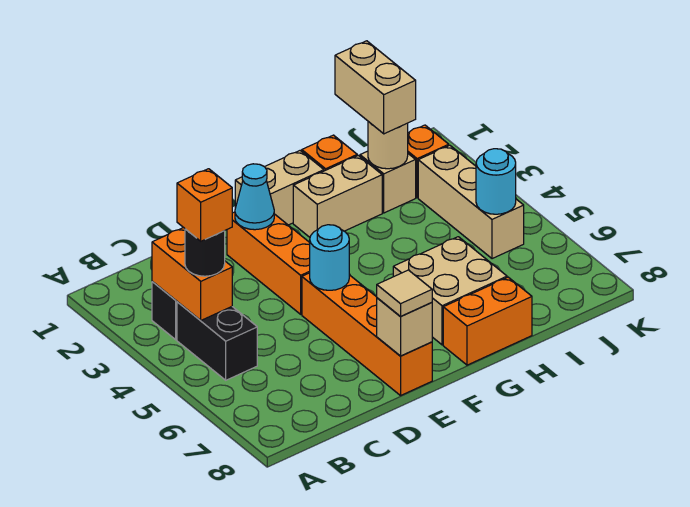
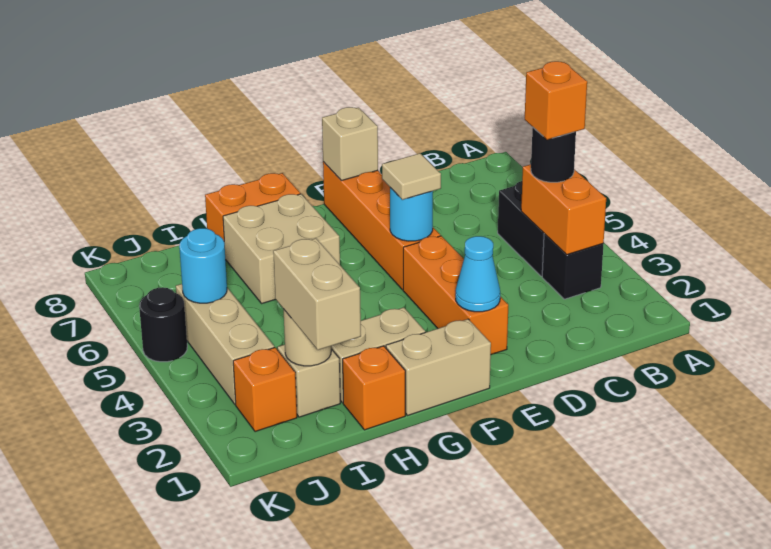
tan tile E8 level 3 -> tan tile E5 level 3
none -> black round brick K5 level 1

